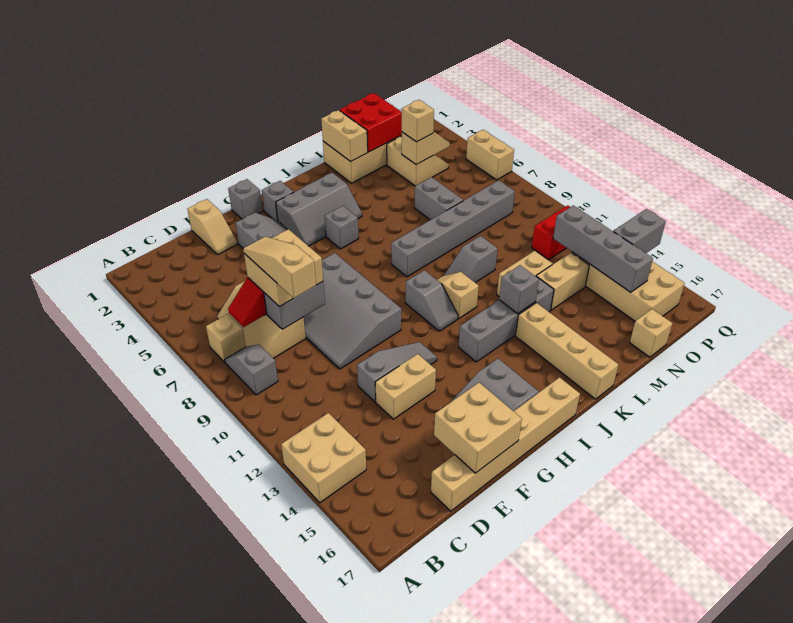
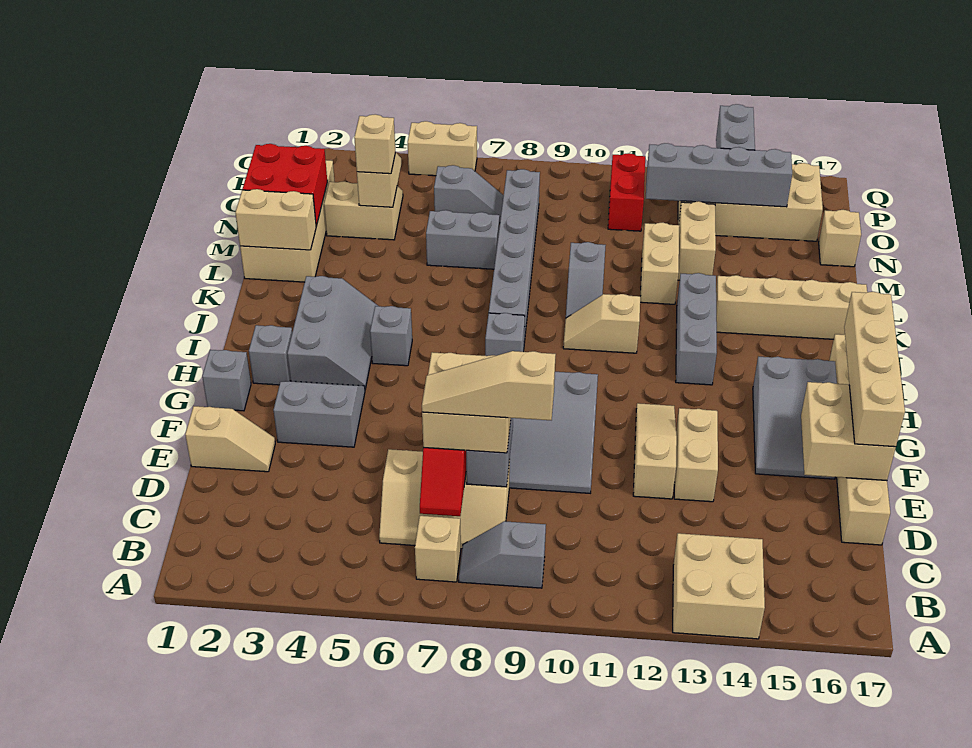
grey slope E12:G12 level 1 top E -> tan slope E12:G12 level 1 top E
none -> tan brick E17:H17 level 3
grey slope I10:I11 level 1 top 10 -> grey slope O6:O7 level 1 top 6
grey brick I13:L13 level 1 -> grey brick I13:K13 level 1
grey brick K13 level 2 -> grey brick I8 level 1

